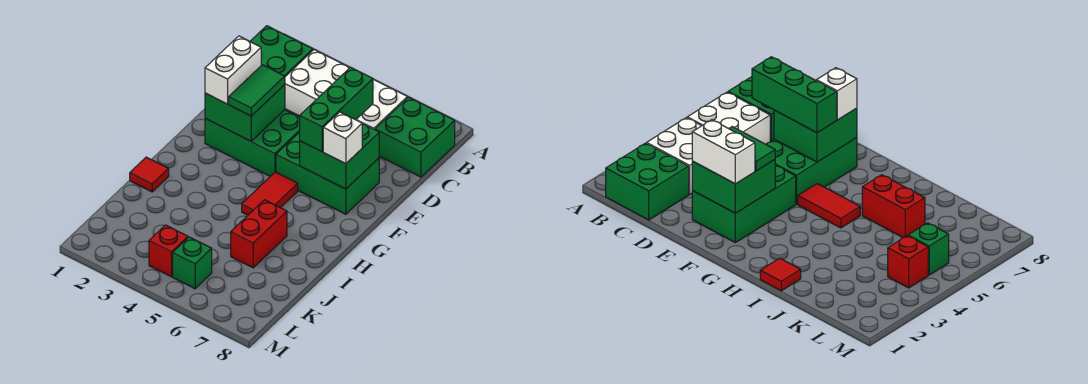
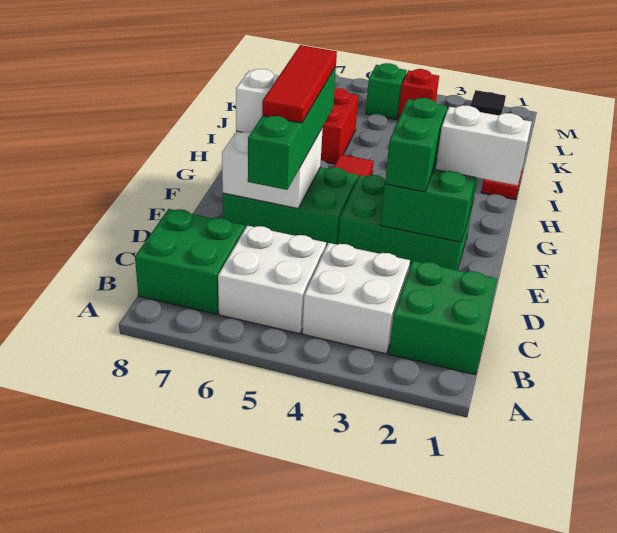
green brick D6:F6 level 3 -> green brick D6:G6 level 3
white brick E2:F2 level 3 -> white brick F1:F2 level 3
green tile E3:F3 level 3 -> green brick E3:F3 level 3
green brick E6:F7 level 2 -> white brick E6:F7 level 2
none -> red tile E6:G6 level 4
none -> black tile M2 level 1

